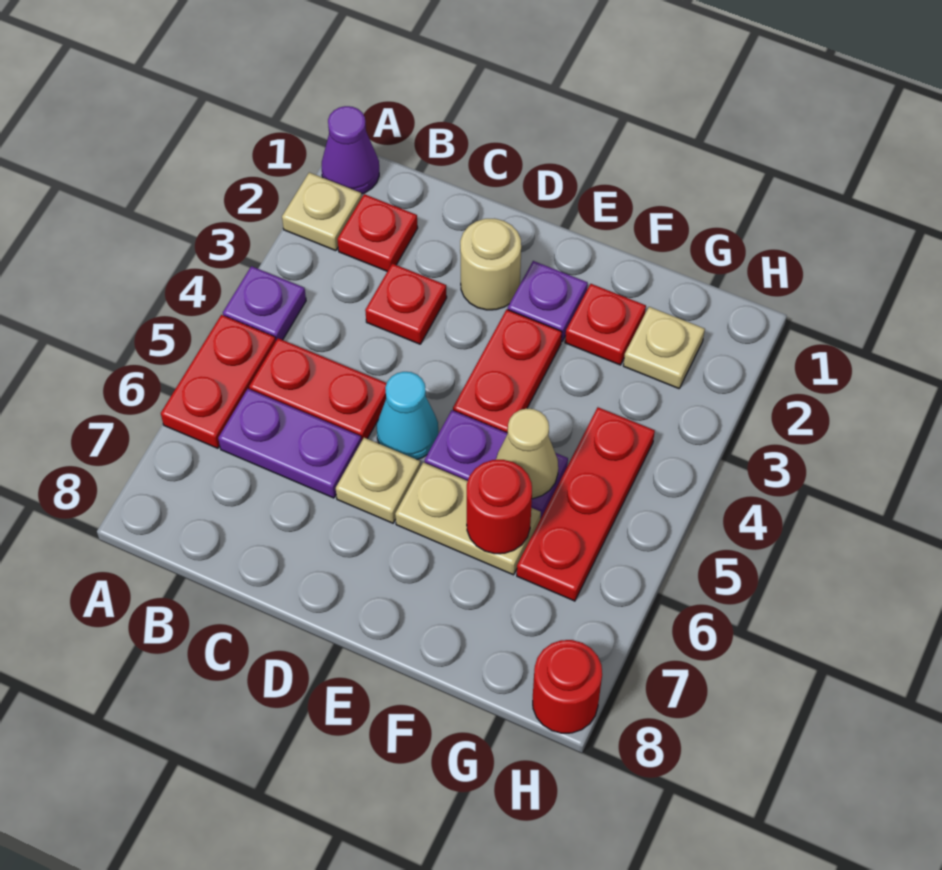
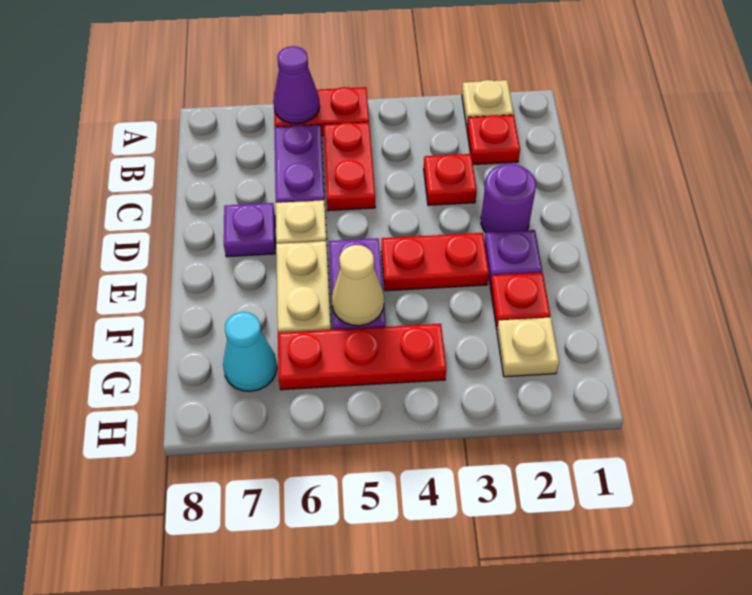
purple cone A1 level 1 -> purple cone A6 level 2
purple plate A4 level 1 -> purple plate D7 level 1
tan round brick D2 level 1 -> purple round brick D2 level 1
cyan cone D5 level 1 -> cyan cone G7 level 1
red round brick F6 level 2 -> none
red round brick H8 level 1 -> none

